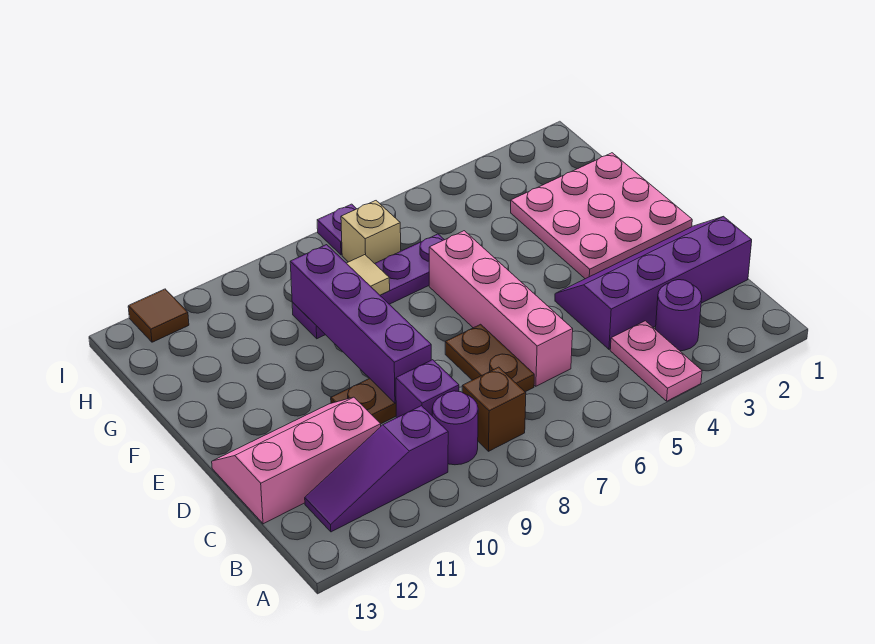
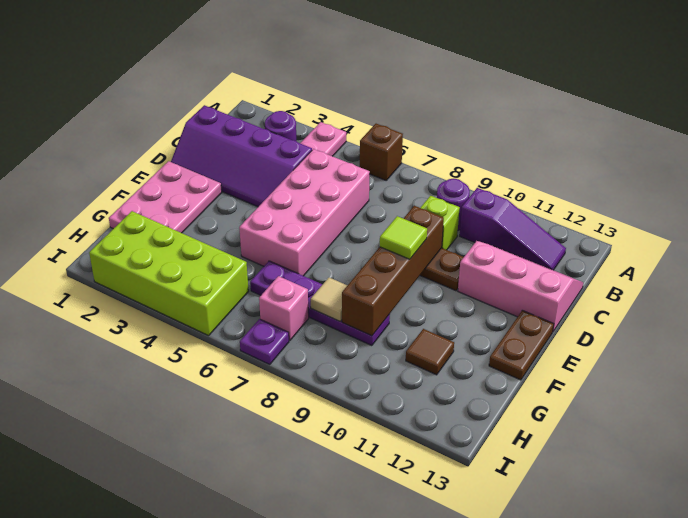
brown brick B8 level 1 -> brown brick A6 level 1
pink brick C6:F6 level 1 -> pink brick C5:F6 level 1
brown plate C7:D7 level 1 -> brown plate E13:F13 level 1
purple brick C9 level 1 -> lime brick C9 level 1
pink slope C11:D13 level 1 top C -> pink slope C11:D13 level 1 top D
purple brick D9:G9 level 2 -> brown brick D9:G9 level 2
pink plate E1:G3 level 1 -> pink plate E1:G2 level 1
none -> lime tile E9 level 3
none -> lime brick H2:I5 level 1
tan brick H7 level 1 -> pink brick H7 level 1
brown tile I12 level 1 -> brown tile G11 level 1

